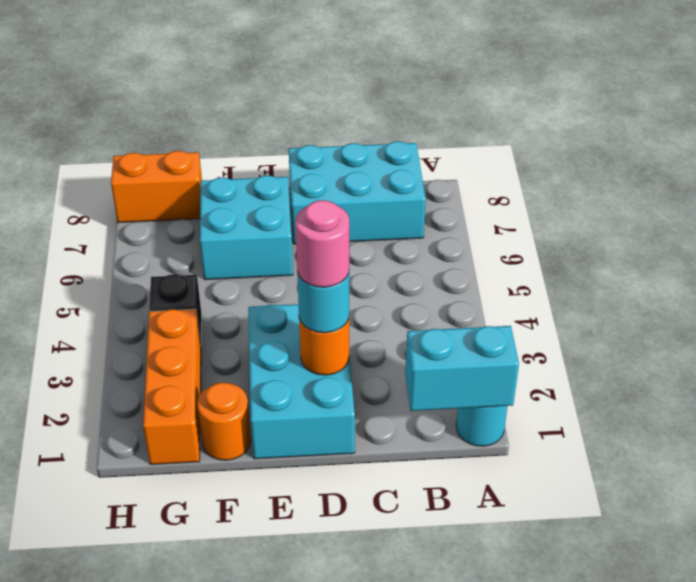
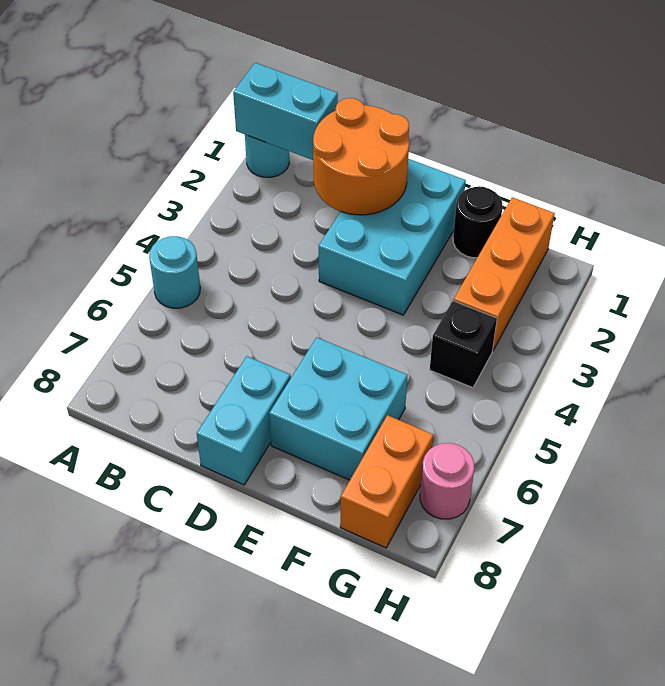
cyan brick B7:D8 level 1 -> cyan brick D7:D8 level 1
orange round brick D2 level 2 -> orange round brick C1:D2 level 2
cyan round brick D2 level 3 -> cyan round brick A5 level 1
pink round brick D2 level 4 -> pink round brick H7 level 1
orange round brick F1 level 1 -> black round brick F1 level 1
orange brick G8:H8 level 1 -> orange brick G7:G8 level 1

